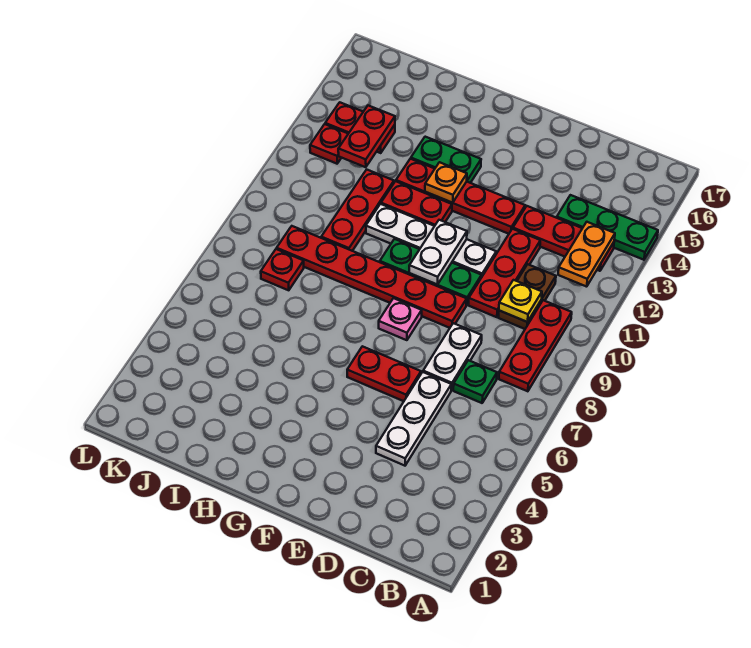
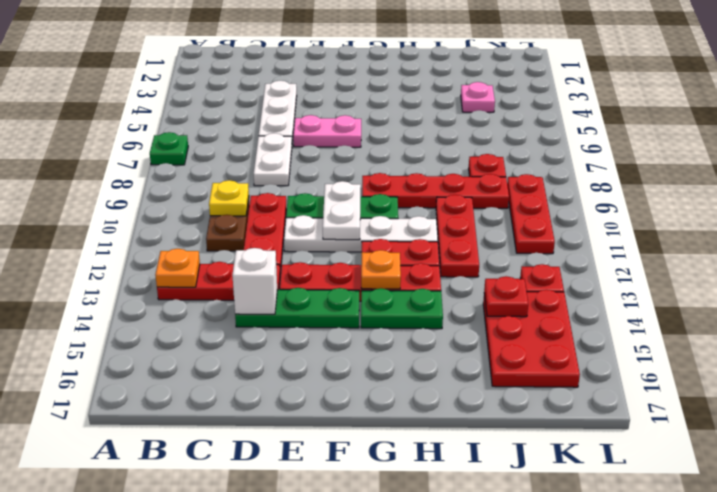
green plate A14:C14 level 1 -> green plate D14:F14 level 1
red plate B8:B10 level 1 -> red plate K9:K11 level 1
orange plate B12:B13 level 2 -> orange plate B13 level 2
green plate C7 level 1 -> green plate A7 level 1
none -> white brick D14 level 2
red plate E6:F6 level 1 -> pink plate E6:F6 level 1
red plate E9:J9 level 1 -> red plate G9:J9 level 1
pink plate F8 level 1 -> pink plate J4 level 1
red plate J13:J14 level 2 -> red plate J14 level 2
red plate J14:K14 level 1 -> red plate J14:K16 level 1

